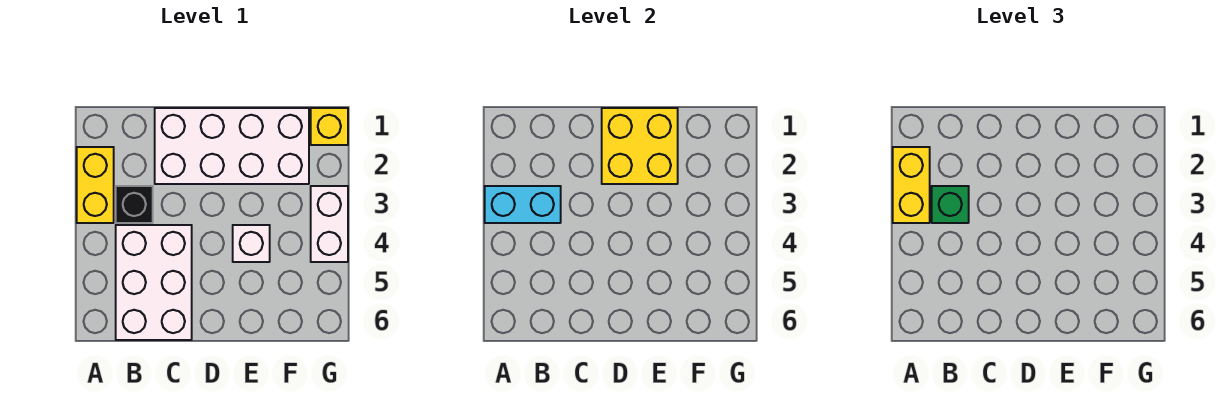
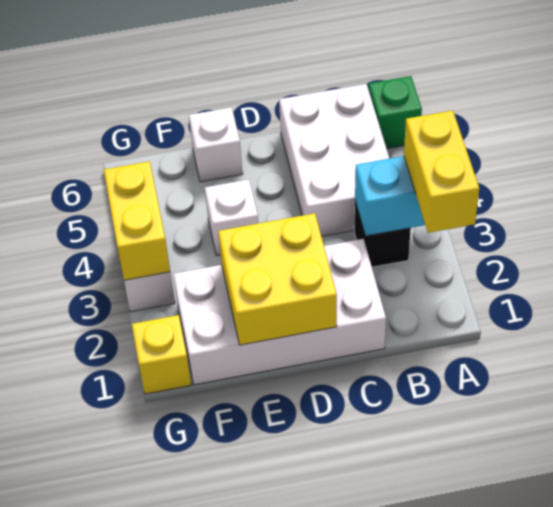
yellow brick A2:A3 level 1 -> yellow brick G3:G4 level 2
green brick B3 level 3 -> green brick A6 level 1
none -> white brick E6 level 1

